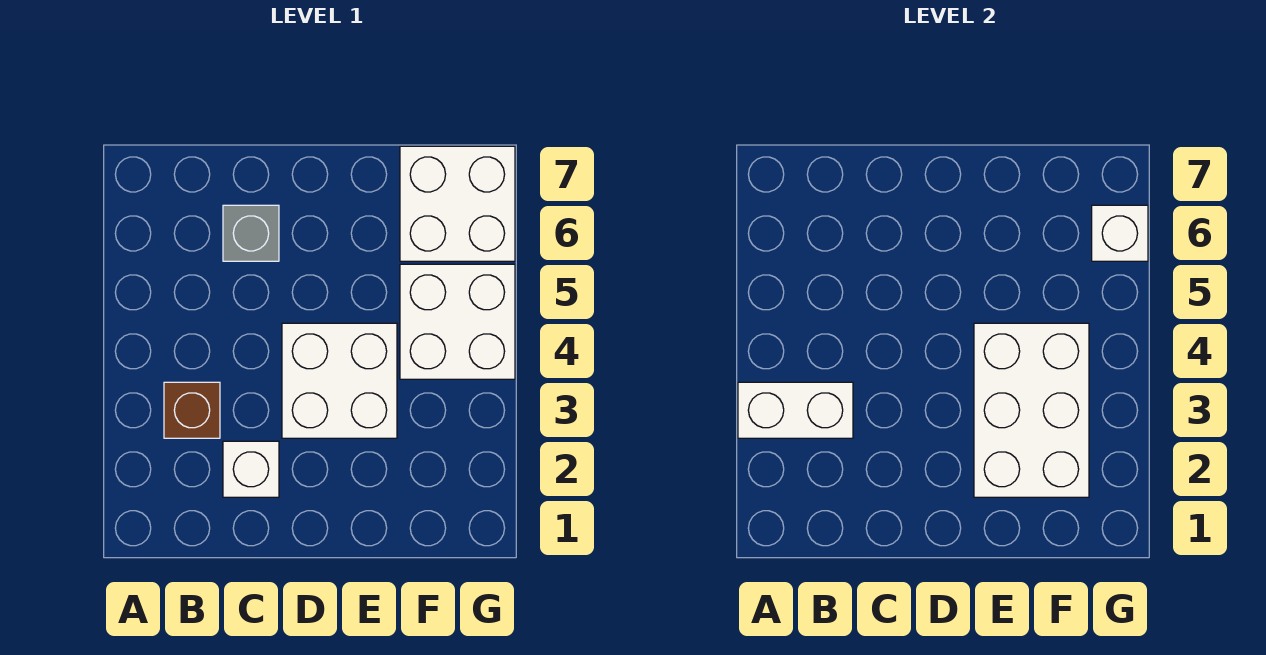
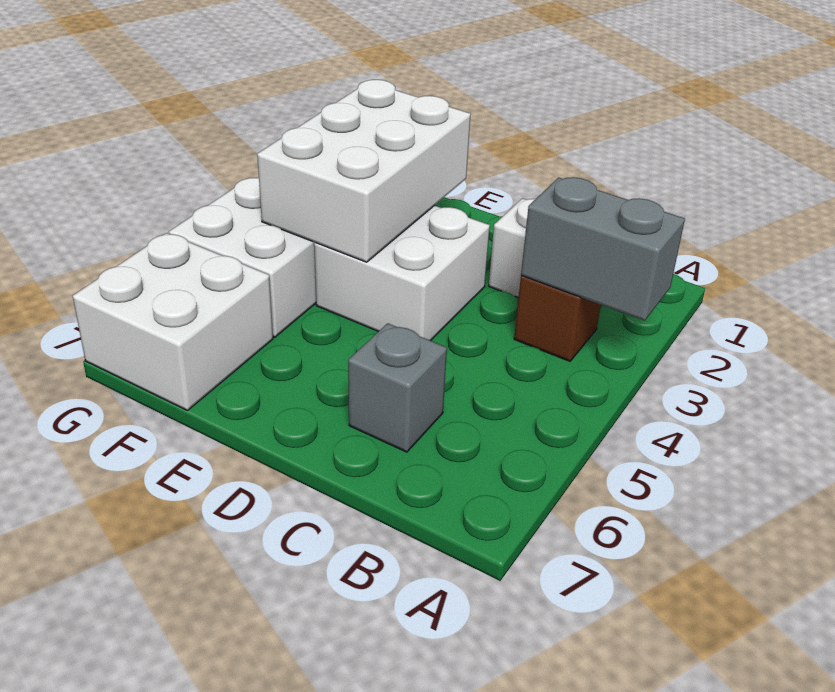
white brick A3:B3 level 2 -> grey brick A3:B3 level 2
white brick G6 level 2 -> none

